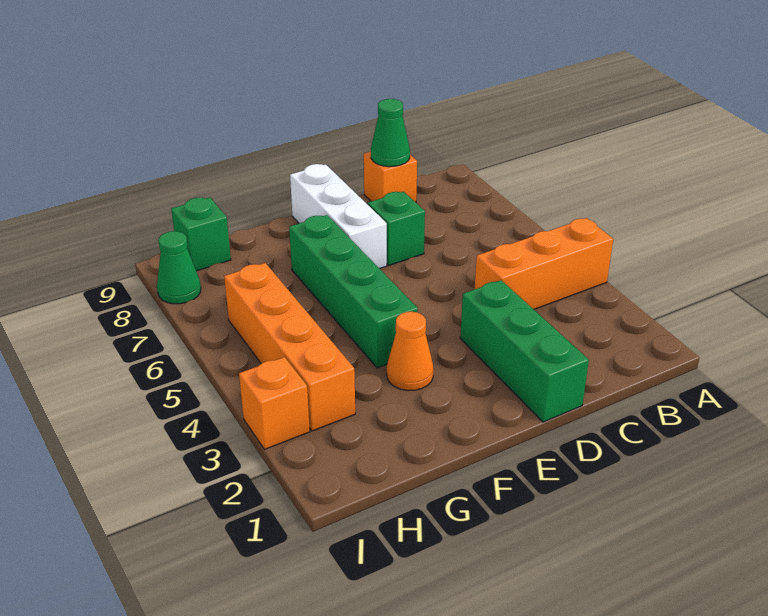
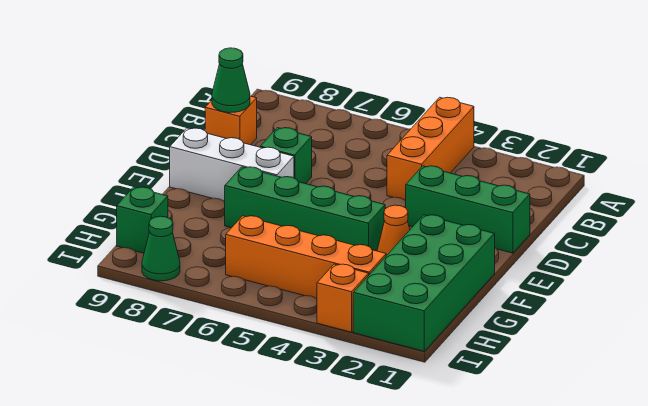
none -> green brick F1:I2 level 1

